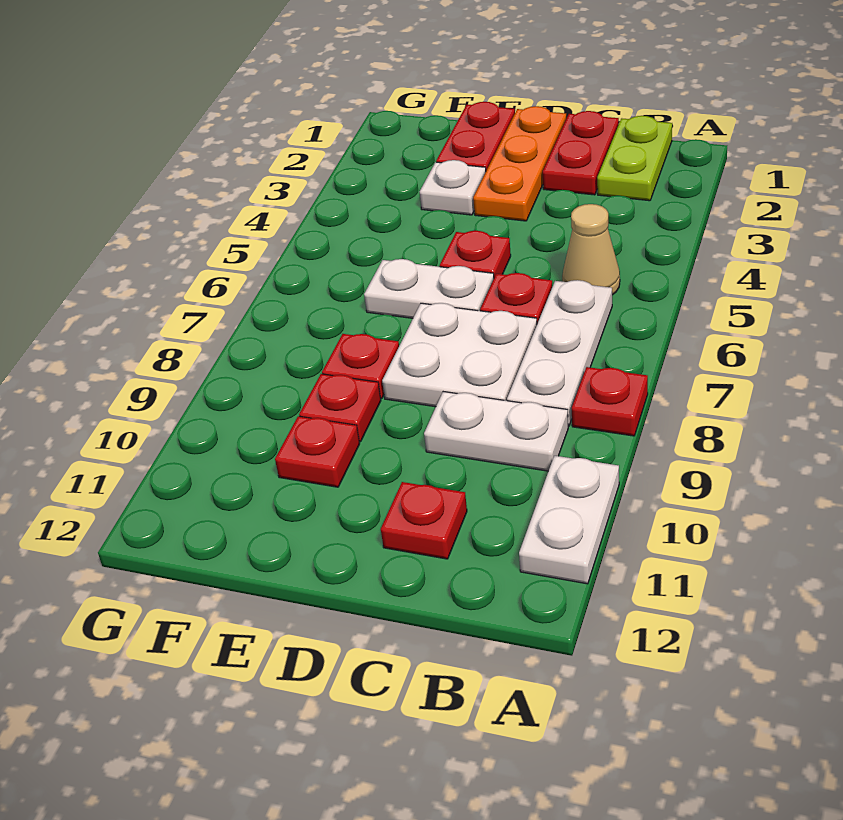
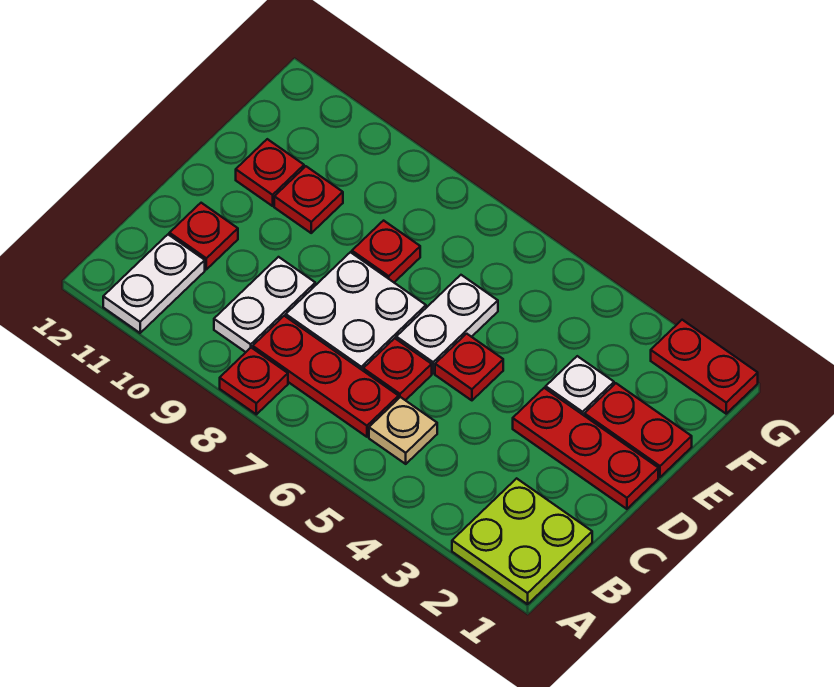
white plate A10:A11 level 1 -> white plate A11:B11 level 1
lime plate B1:B2 level 1 -> lime plate A1:B2 level 1
tan cone B5 level 1 -> tan plate B5 level 1
white plate B6:B8 level 1 -> red plate B6:B8 level 1
red plate C1:C2 level 1 -> red plate G1:G2 level 1
orange plate D1:D3 level 1 -> red plate D1:D3 level 1
red plate E9 level 1 -> red plate E11 level 1

